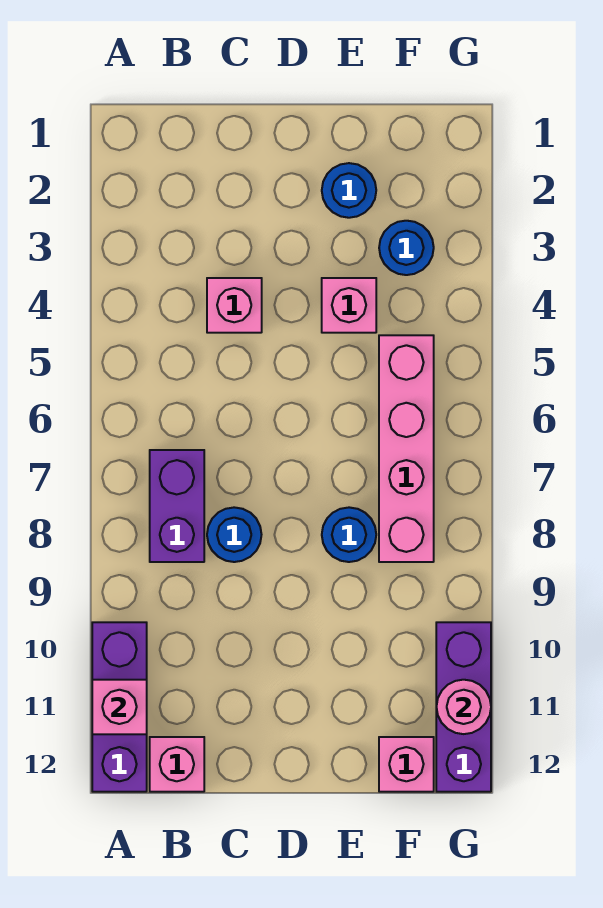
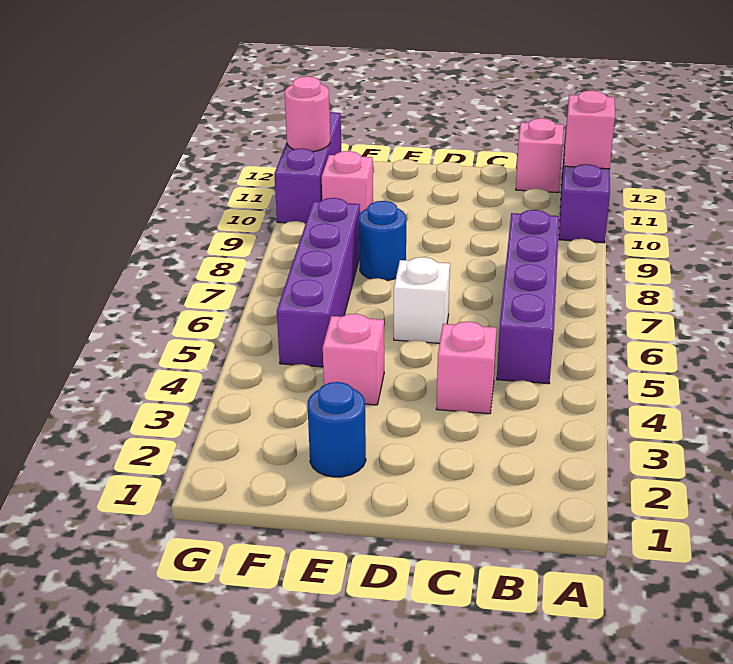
purple brick B7:B8 level 1 -> purple brick B5:B8 level 1
blue round brick C8 level 1 -> none
none -> white brick D6 level 1
blue round brick F3 level 1 -> none
pink brick F5:F8 level 1 -> purple brick F5:F8 level 1
pink brick F12 level 1 -> pink brick F10 level 1

